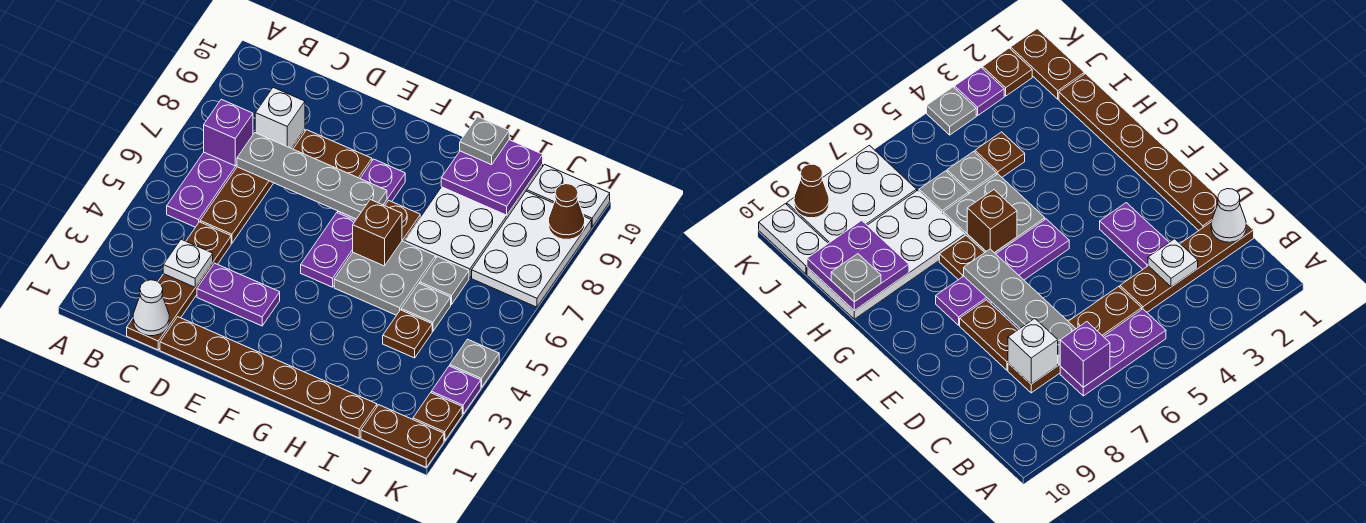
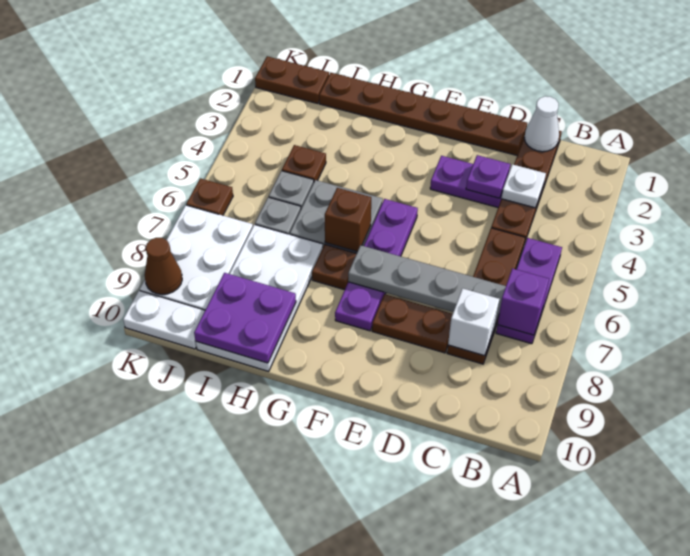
grey plate H10 level 3 -> none
brown plate K2 level 1 -> brown plate K6 level 1
purple plate K3 level 1 -> purple plate D3 level 2
grey plate K4 level 1 -> none

